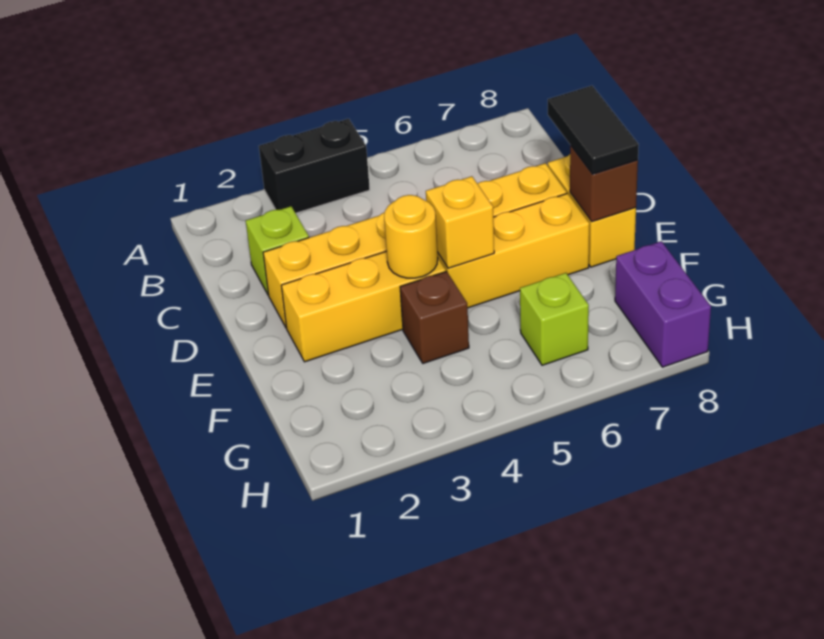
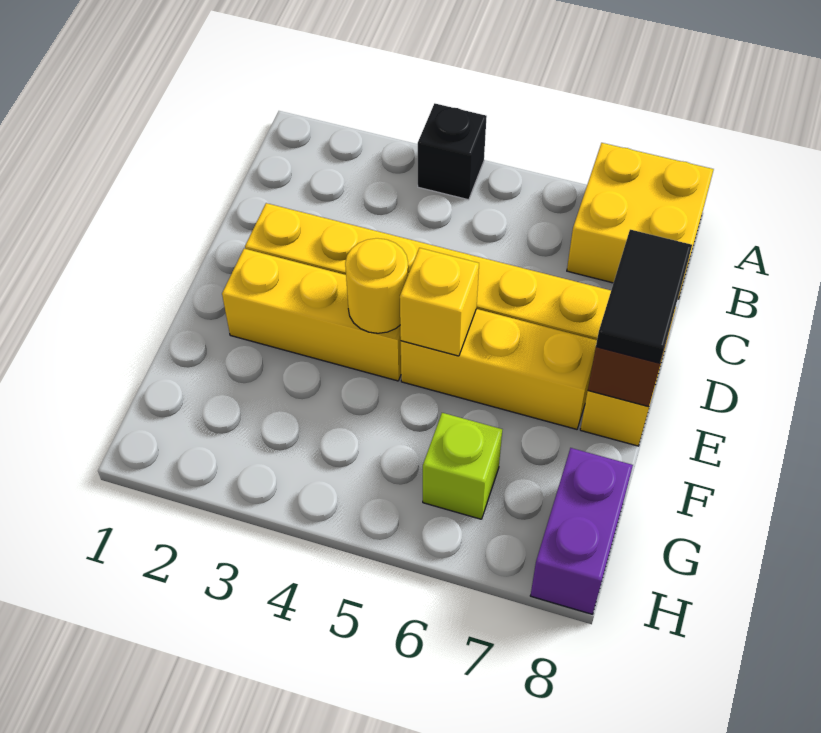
black brick A3:A4 level 1 -> black brick A4 level 1
none -> yellow brick A7:B8 level 1
lime brick C2 level 1 -> none
brown brick F4 level 1 -> none

